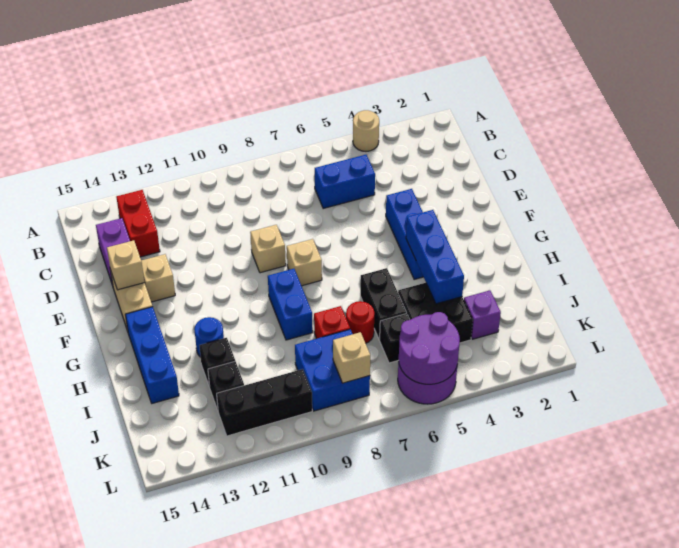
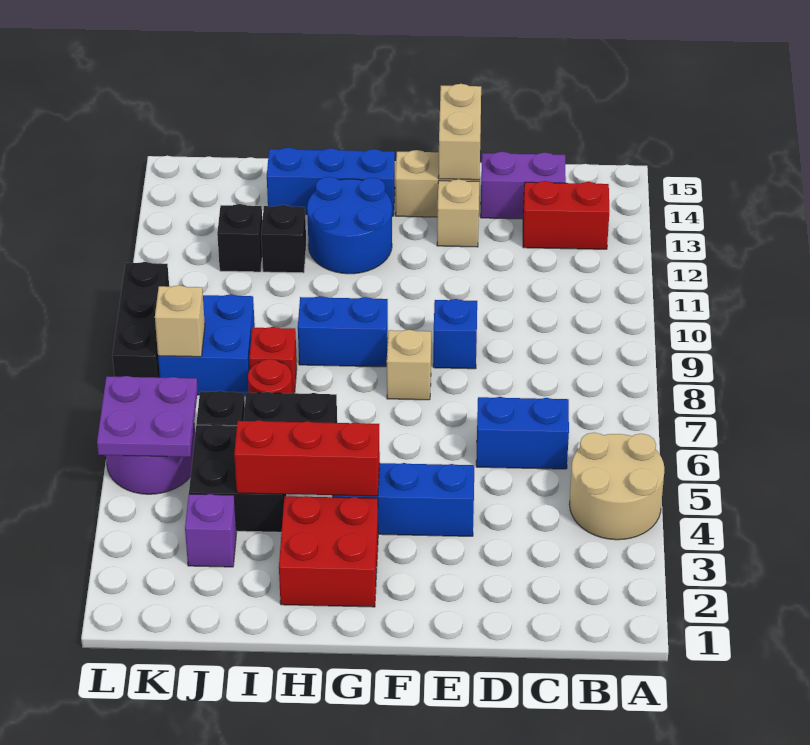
tan round brick A4 level 1 -> tan round brick A4:B5 level 1
blue brick C5:C6 level 1 -> blue brick C6:D6 level 1
tan brick E9 level 1 -> blue brick E9 level 1
tan brick E14 level 2 -> tan brick E14:E15 level 2
none -> red brick G2:H3 level 1
blue brick G4:I4 level 2 -> red brick G4:I4 level 2
blue round brick H12 level 1 -> blue round brick G12:H13 level 1
purple round brick K5:L6 level 2 -> purple plate K5:L6 level 2
black brick K10:K12 level 1 -> black brick L8:L10 level 1

